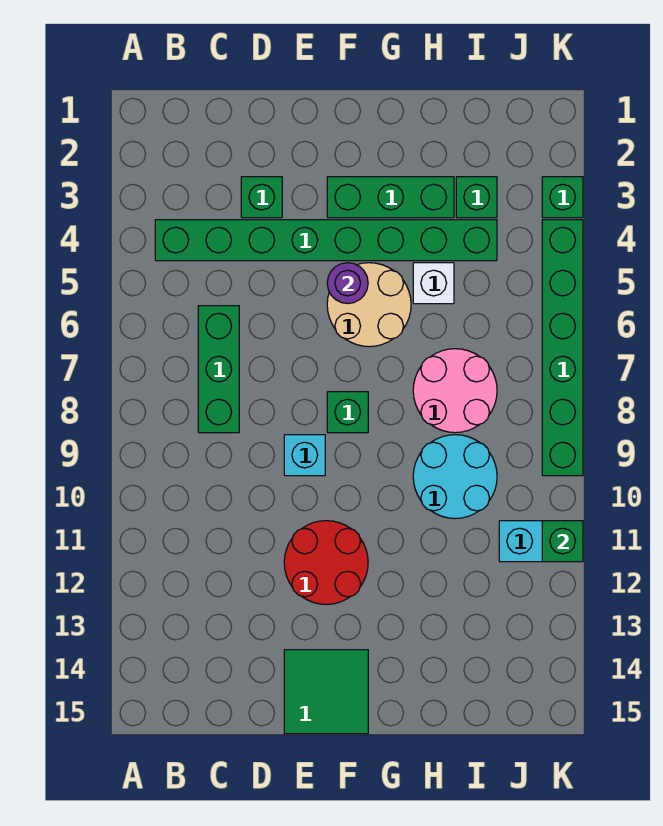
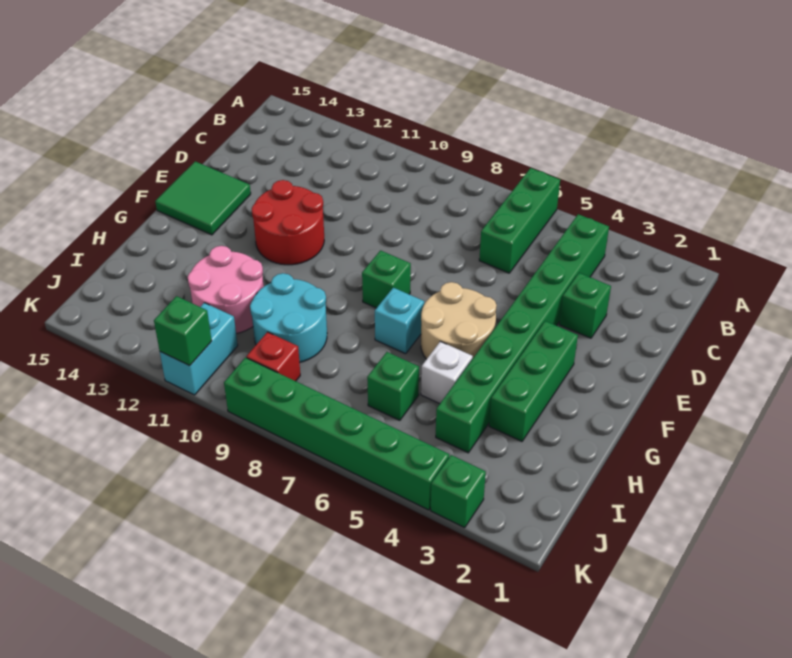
green brick C6:C8 level 1 -> green brick A6:C6 level 1
cyan brick E9 level 1 -> cyan brick G7 level 1
purple round brick F5 level 2 -> none
pink round brick H7:I8 level 1 -> pink round brick H11:I12 level 1
green brick I3 level 1 -> green brick I6 level 1
none -> red brick J9 level 1

